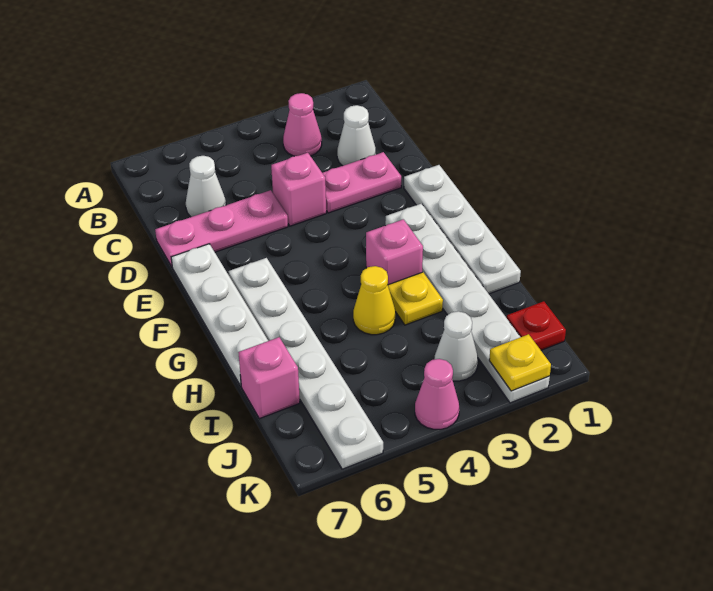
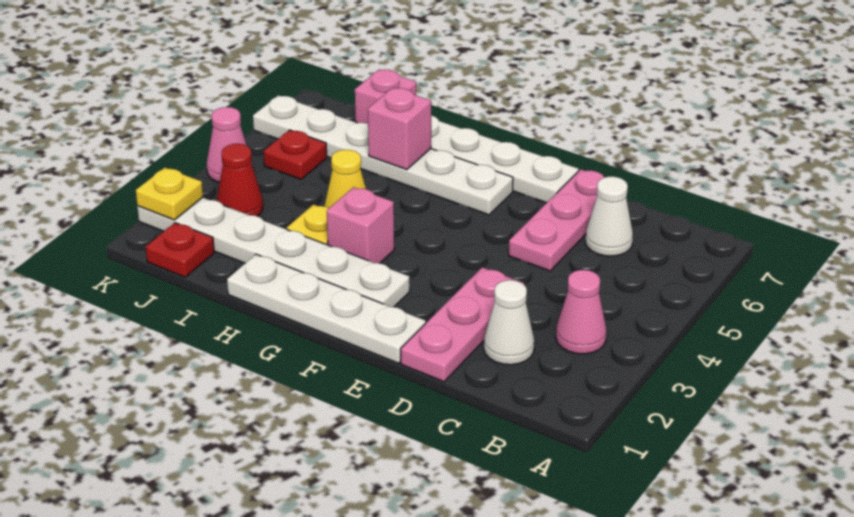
pink plate D2:D3 level 1 -> pink plate D1:D3 level 1
pink brick D4 level 1 -> pink brick H6 level 2
white cone J3 level 1 -> red cone J3 level 1
none -> red plate J5 level 1

